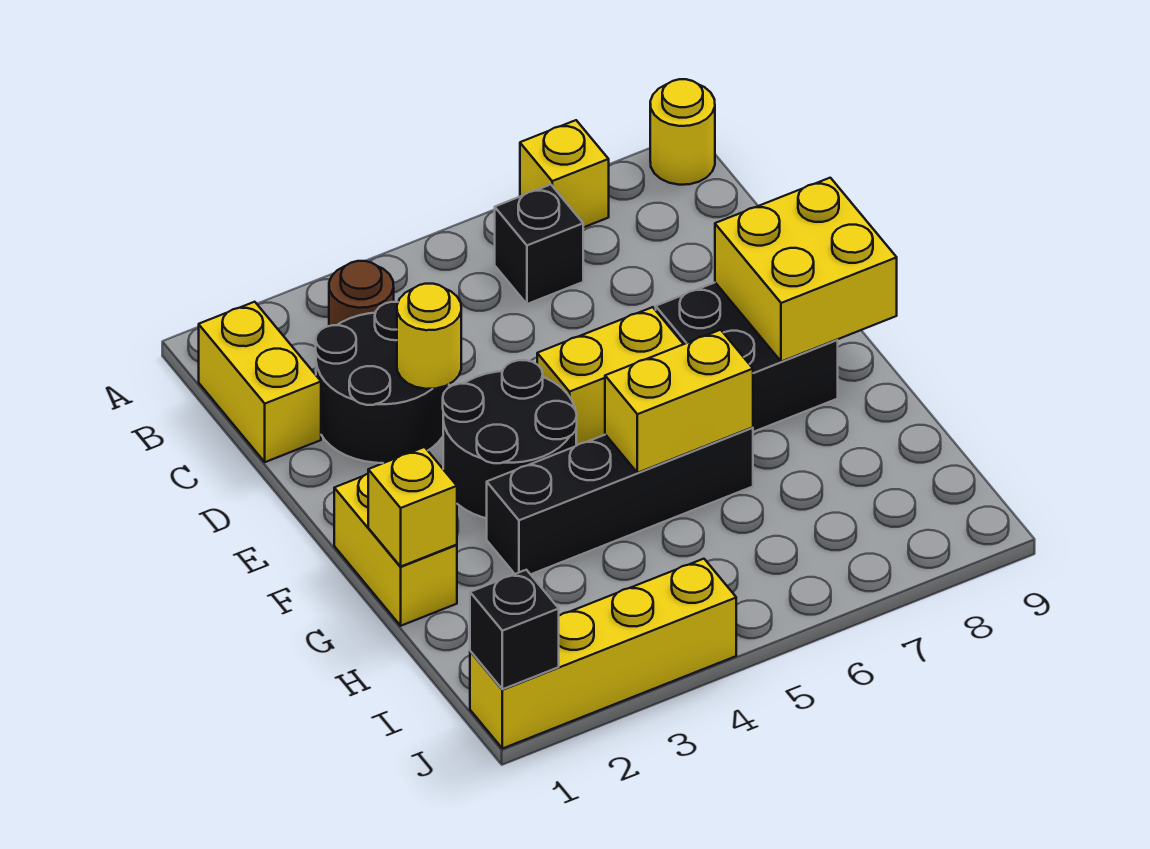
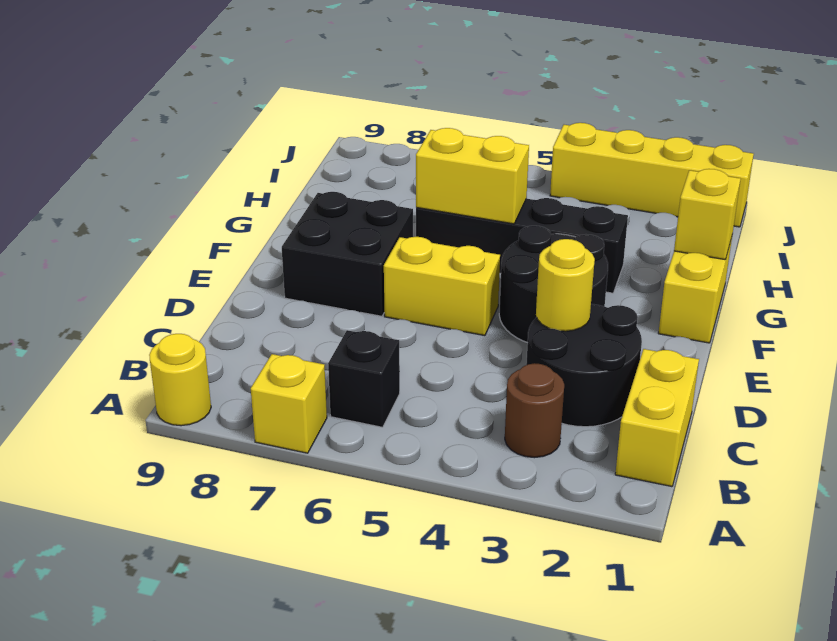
yellow brick E8:F9 level 2 -> none
black brick J1 level 2 -> none

